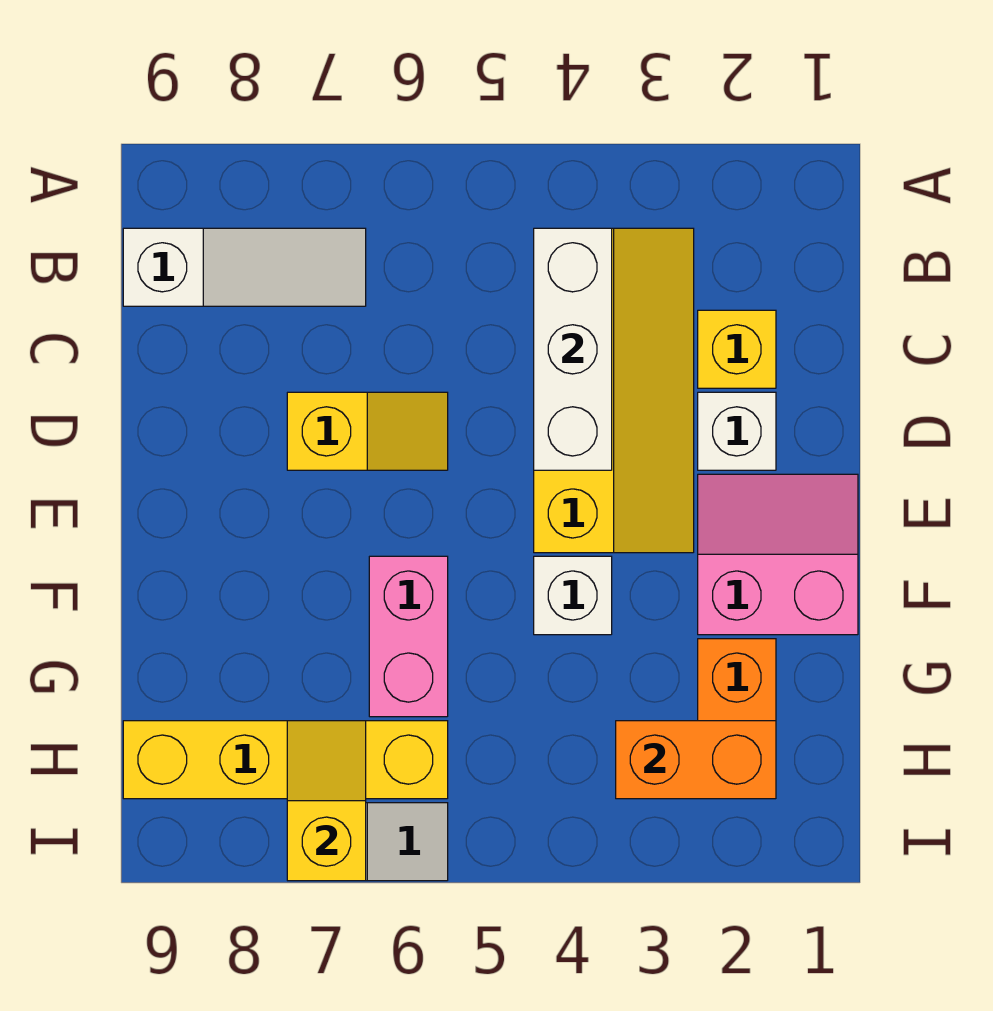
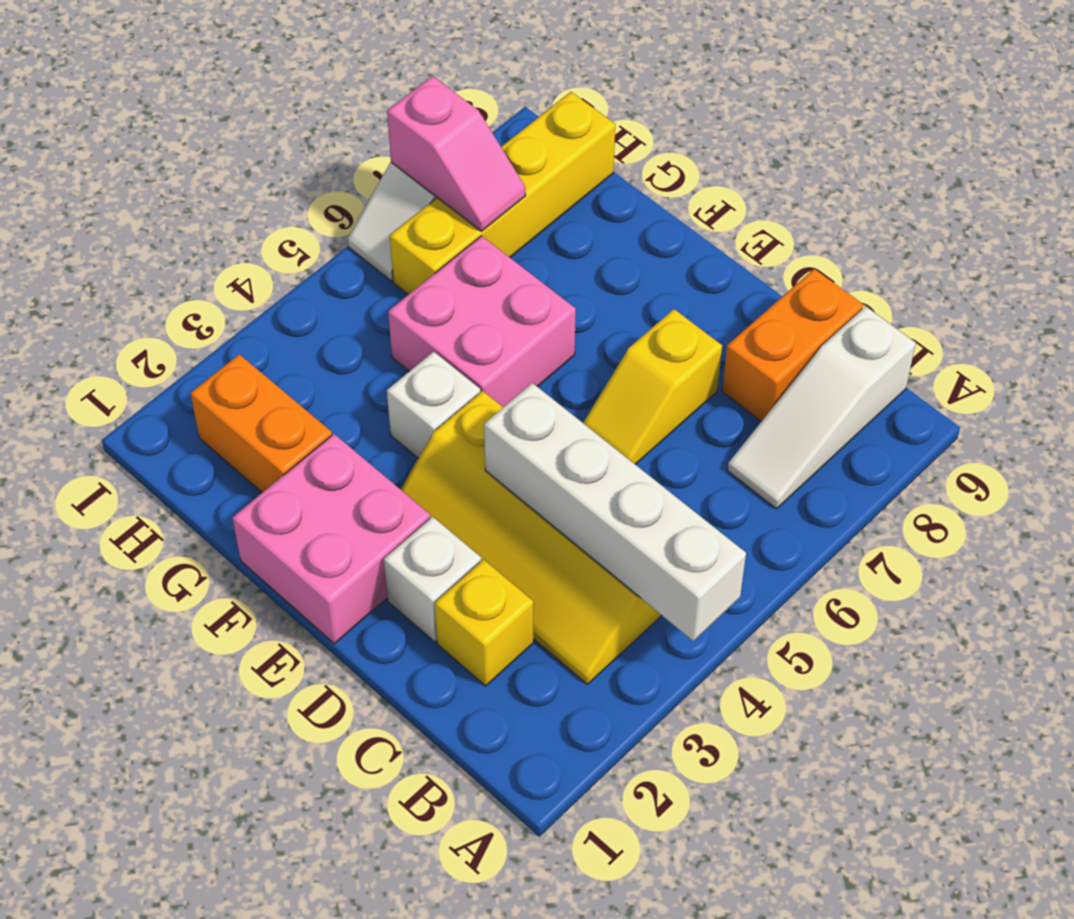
white brick B4:D4 level 2 -> white brick A4:D4 level 2
pink slope E1:F2 level 1 top F -> pink brick E1:F2 level 1
pink brick F6:G6 level 1 -> pink brick F5:G6 level 1
orange brick H2:H3 level 2 -> orange brick C8:C9 level 1
yellow slope H7:I7 level 2 top I -> pink slope H7:I7 level 2 top I

